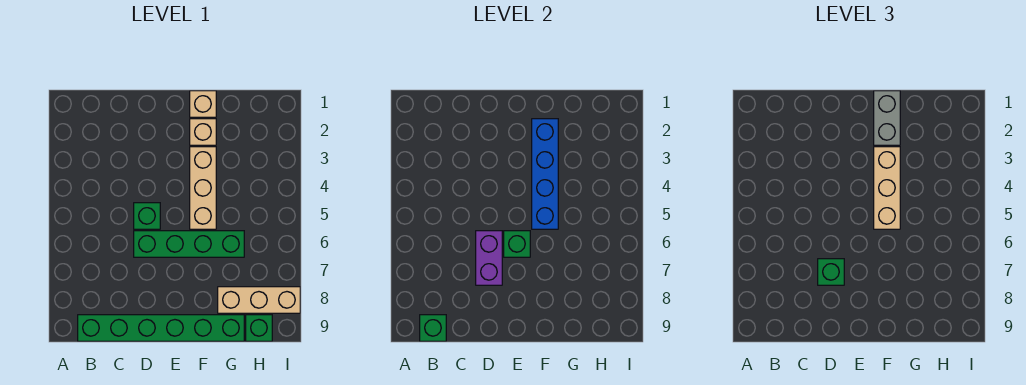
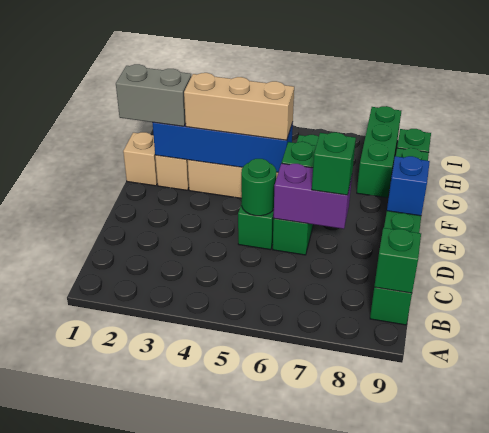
none -> green round brick D5 level 2
none -> blue brick E9 level 2
tan brick G8:I8 level 1 -> green brick G8:I8 level 1

